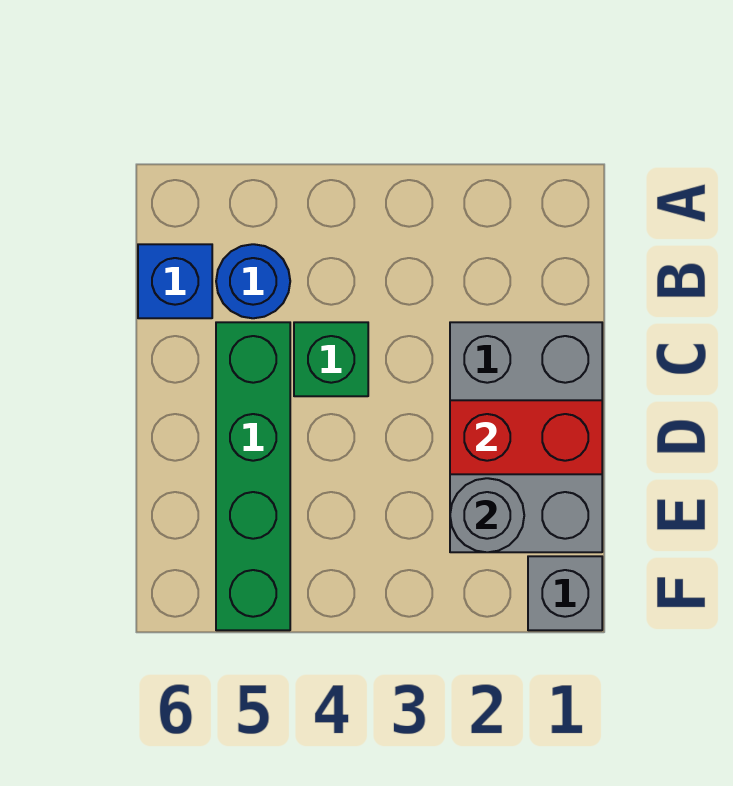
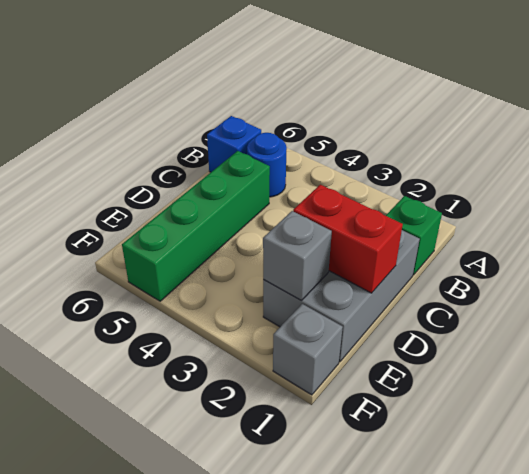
green brick C4 level 1 -> green brick B1 level 1
grey round brick E2 level 2 -> grey brick E2 level 2

